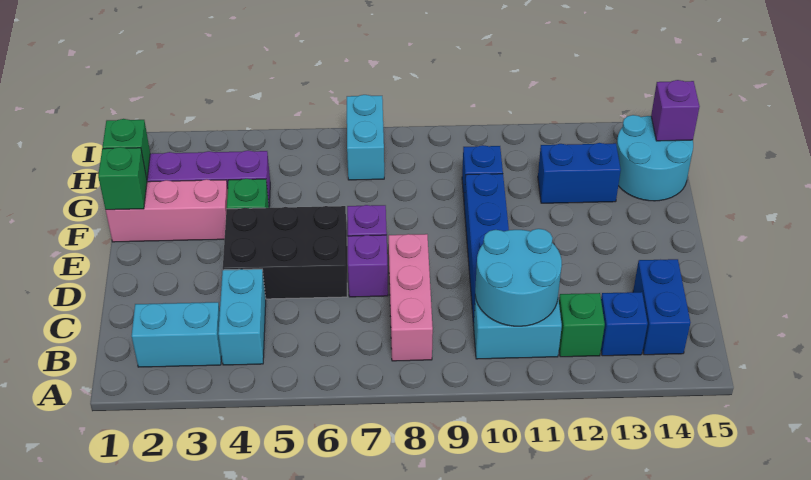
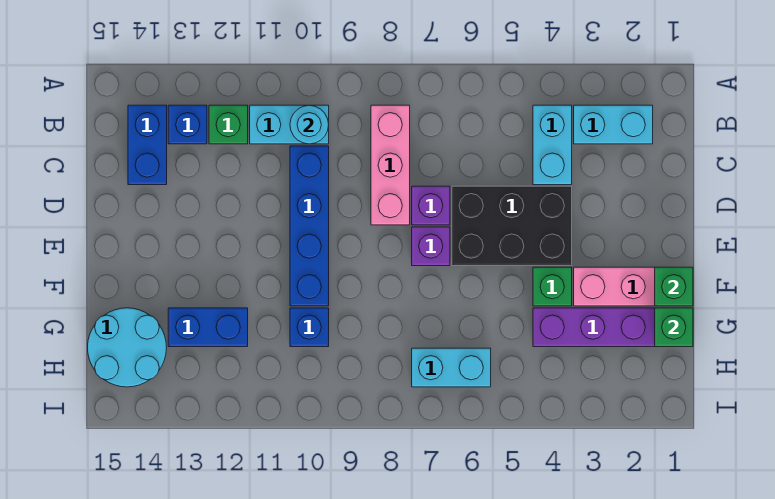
cyan round brick B10:C11 level 2 -> cyan round brick B10 level 2
cyan brick H7:I7 level 1 -> cyan brick H6:H7 level 1
purple brick H15 level 2 -> none

